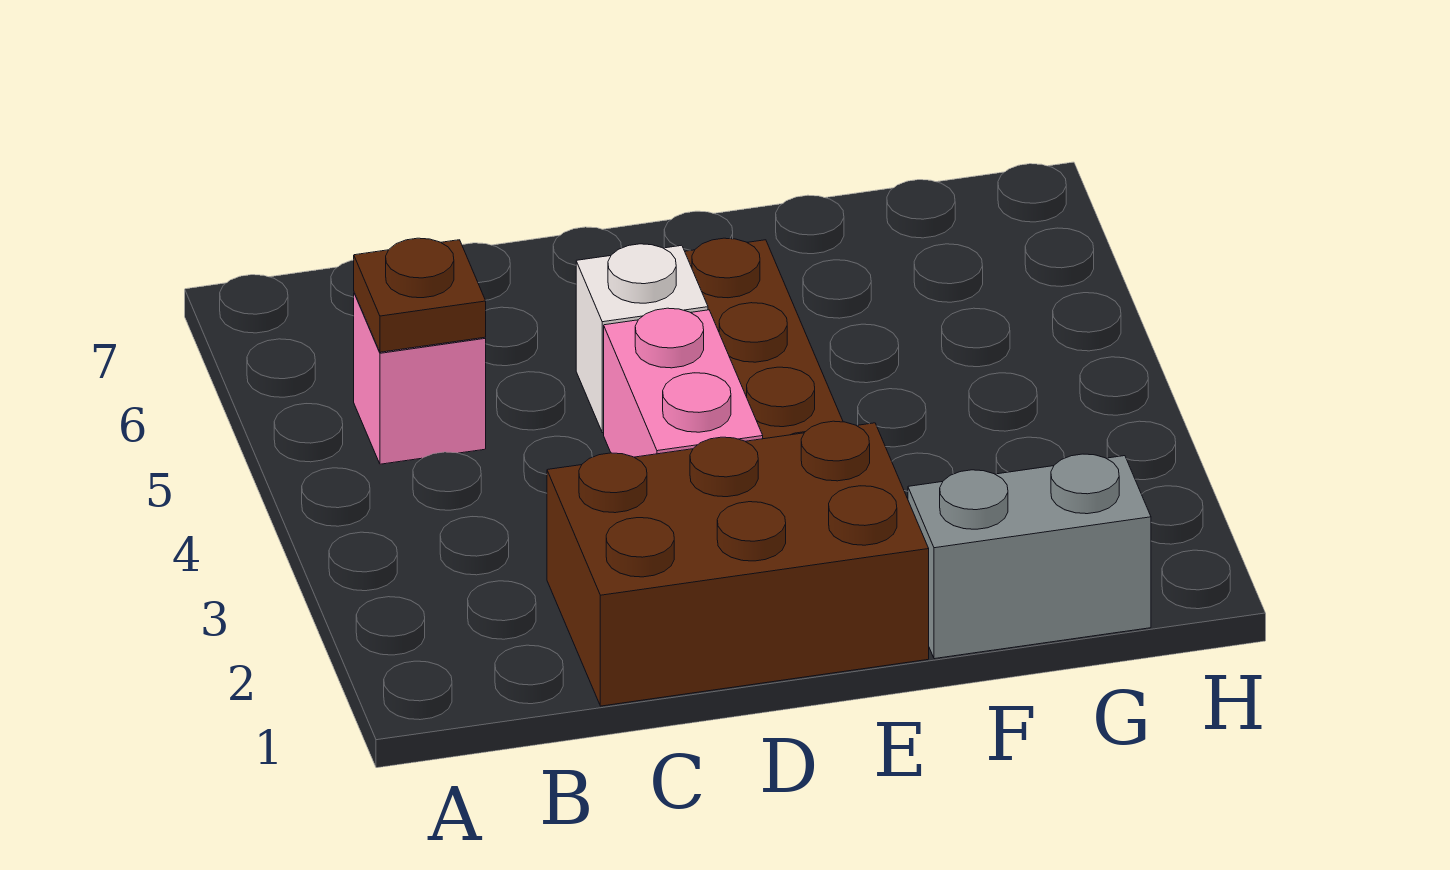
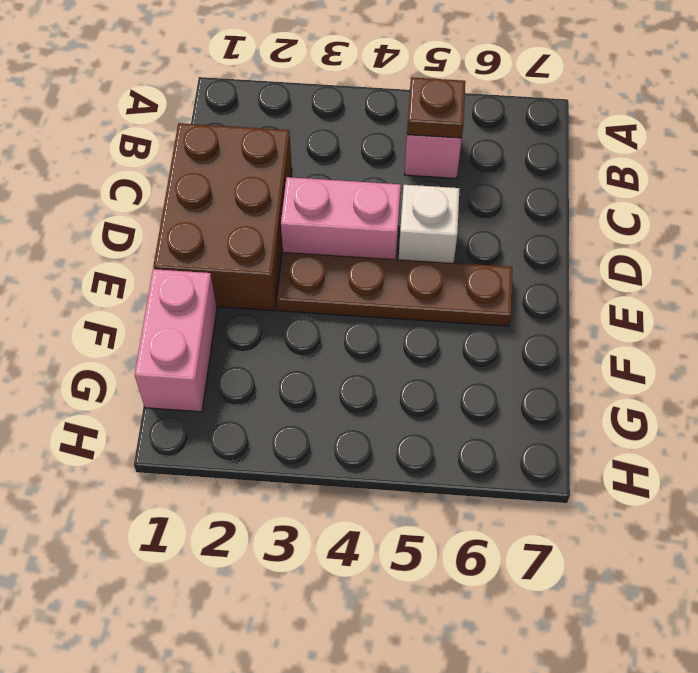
grey brick F1:G1 level 1 -> pink brick F1:G1 level 1

